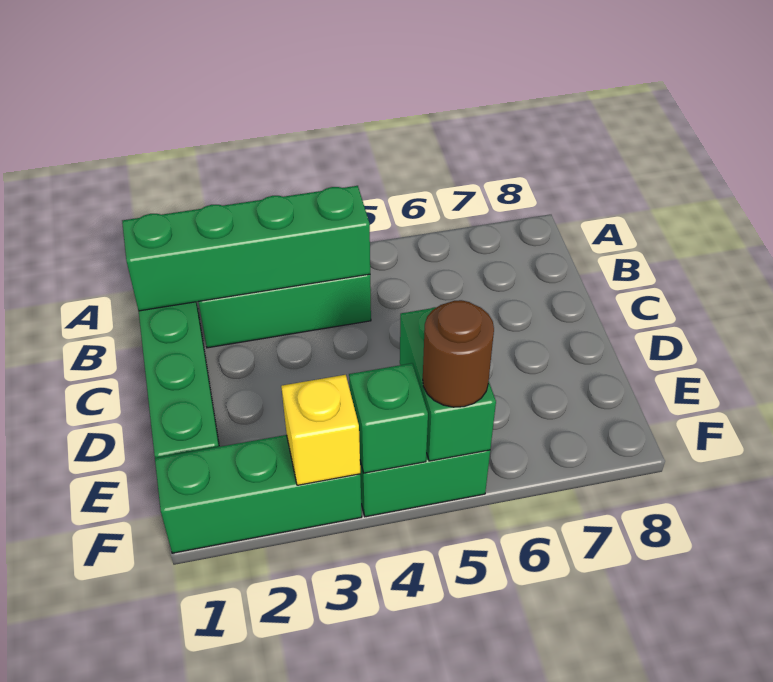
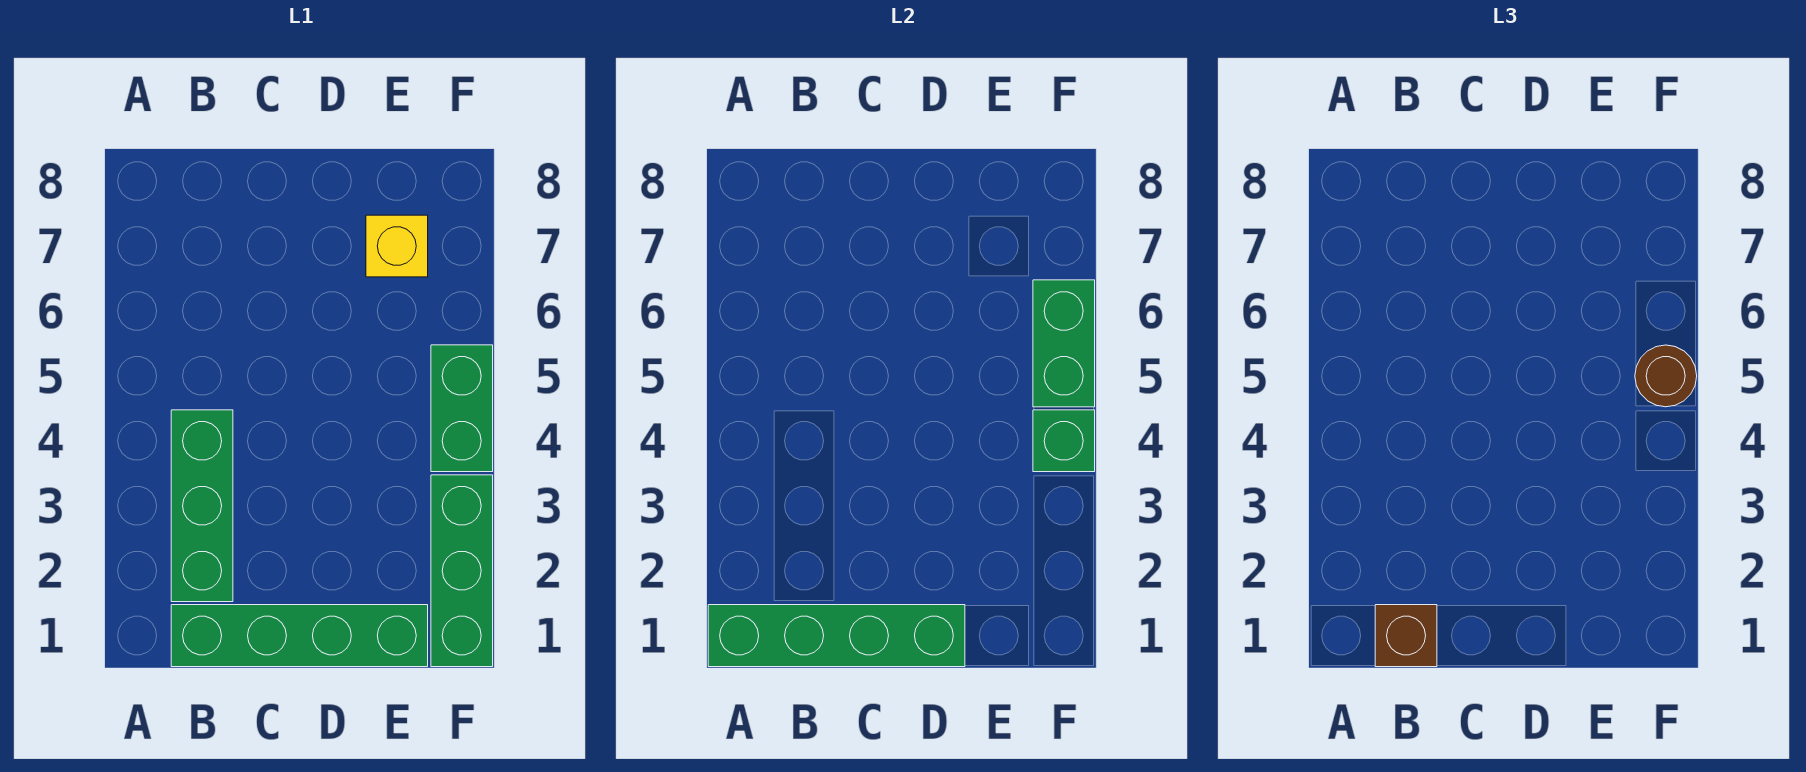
green brick B1:B4 level 2 -> green brick A1:D1 level 2
none -> brown brick B1 level 3
green brick E5:F5 level 2 -> green brick F5:F6 level 2
yellow brick F3 level 2 -> yellow brick E7 level 1

